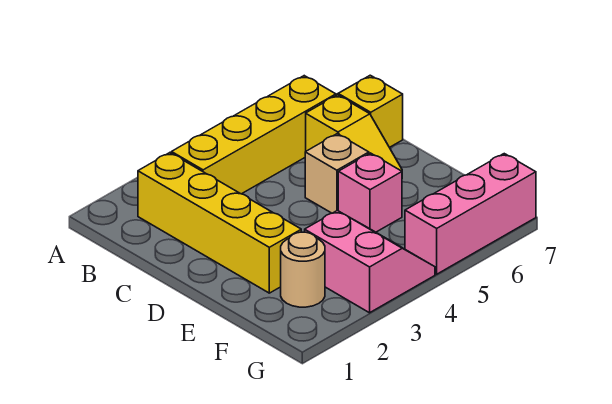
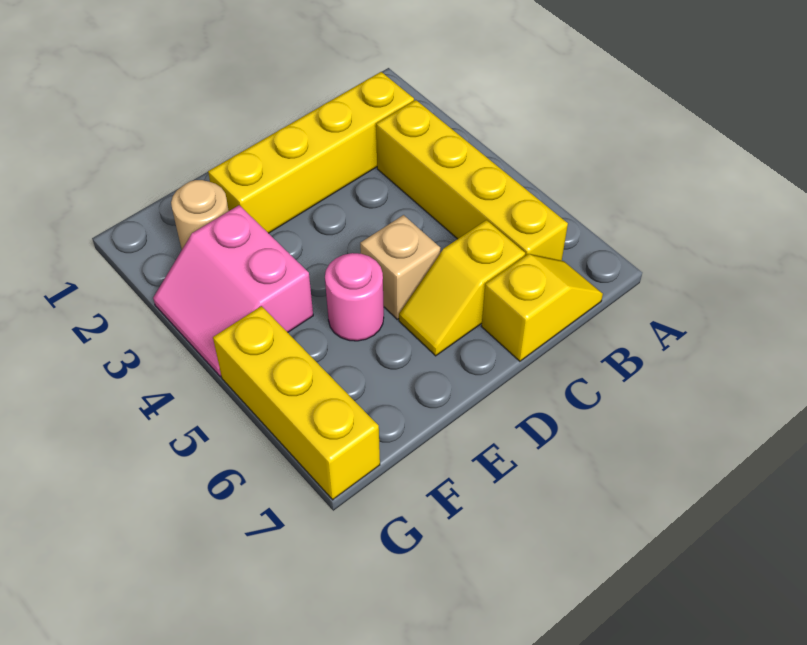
pink brick E5 level 1 -> pink round brick E5 level 1
pink slope F3:G4 level 1 top 3 -> pink slope F3:G4 level 1 top F
pink brick G5:G7 level 1 -> yellow brick G5:G7 level 1

